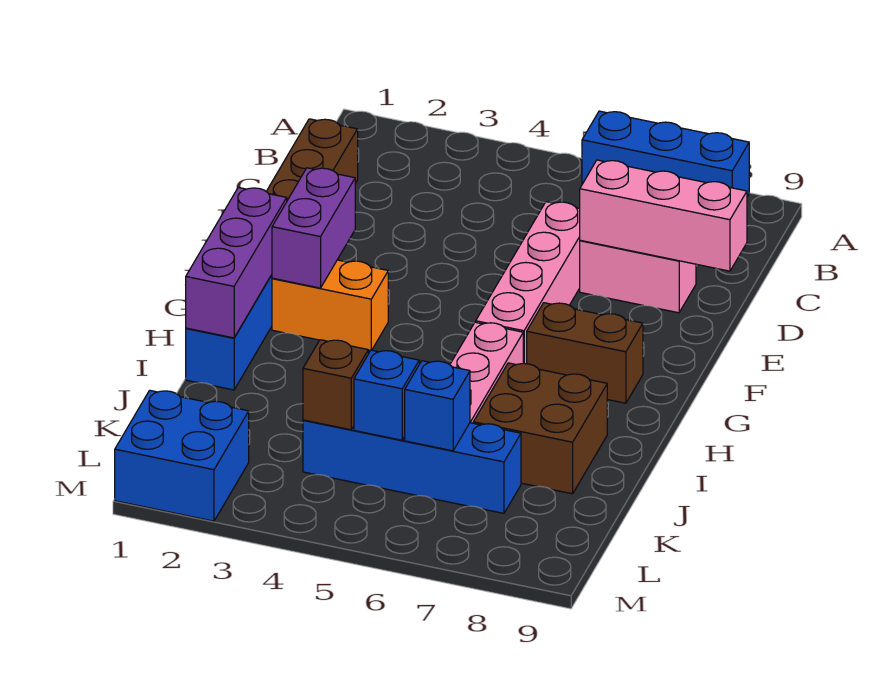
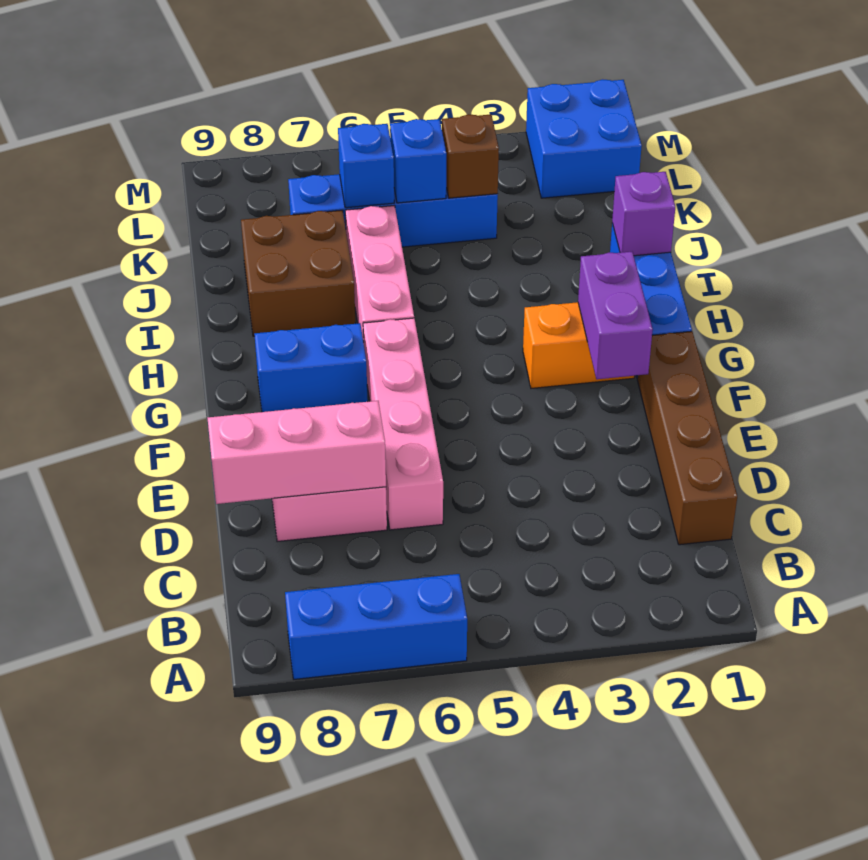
purple brick G1:I1 level 2 -> purple brick I1 level 2
brown brick G7:G8 level 1 -> blue brick G7:G8 level 1

